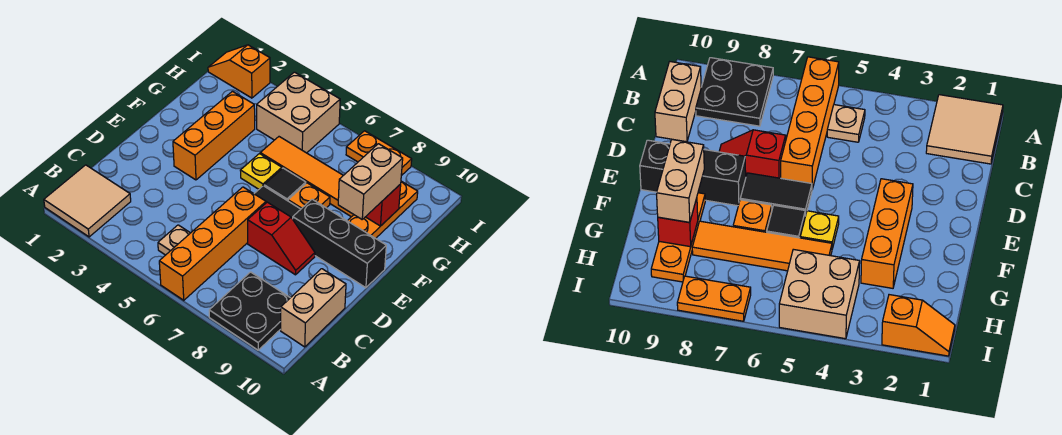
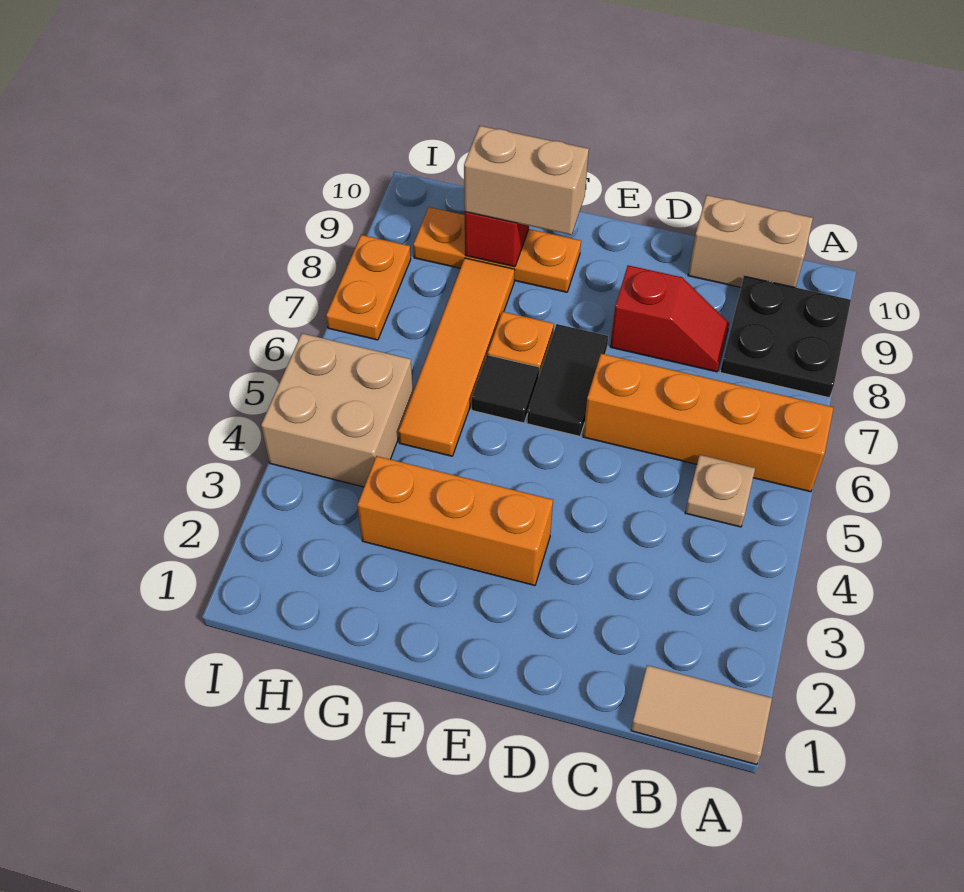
tan tile A1:B2 level 1 -> tan tile A1:B1 level 1
red slope D7:D8 level 1 top 7 -> red slope C8:D8 level 1 top D
black brick E8:E10 level 1 -> none
yellow plate F5 level 1 -> none
orange slope I1:I2 level 1 top 2 -> none

